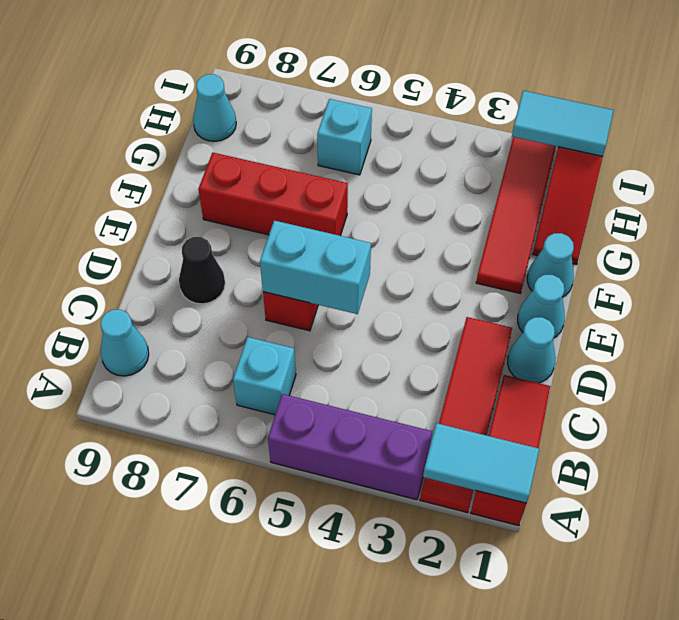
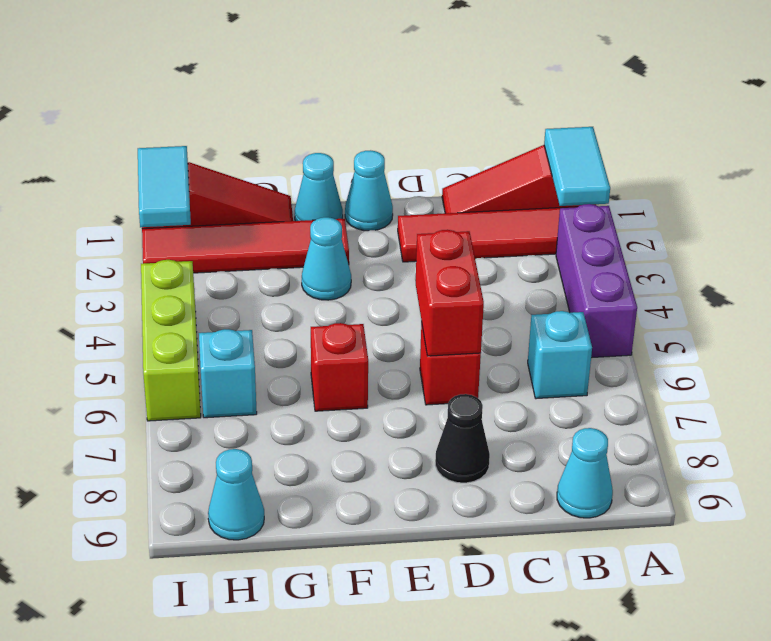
cyan cone D1 level 1 -> cyan cone F3 level 1
cyan brick D5:D6 level 2 -> red brick D5:D6 level 2
red brick F6:F8 level 1 -> red brick F6 level 1
none -> lime brick I4:I6 level 1

